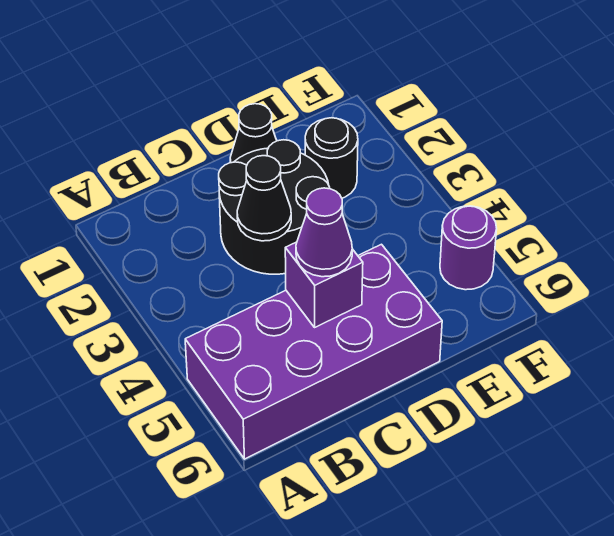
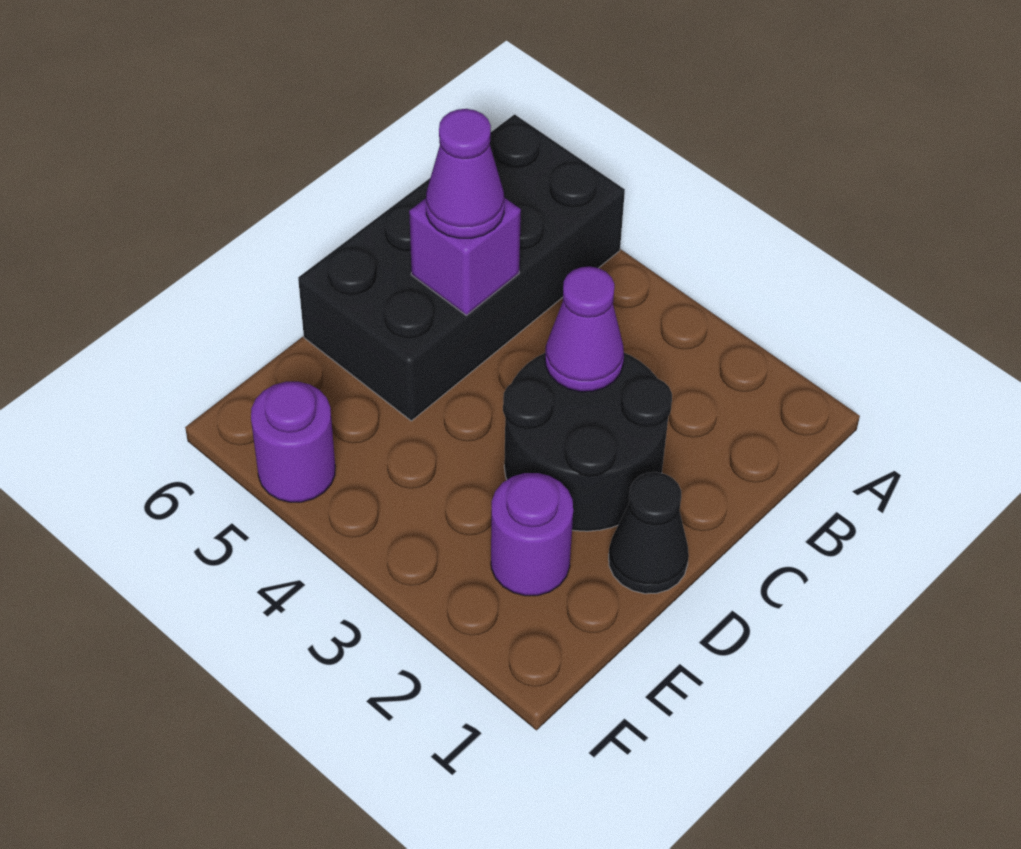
purple brick A5:D6 level 1 -> black brick A5:D6 level 1
black cone C3 level 2 -> purple cone C3 level 2
black round brick E2 level 1 -> purple round brick E2 level 1

